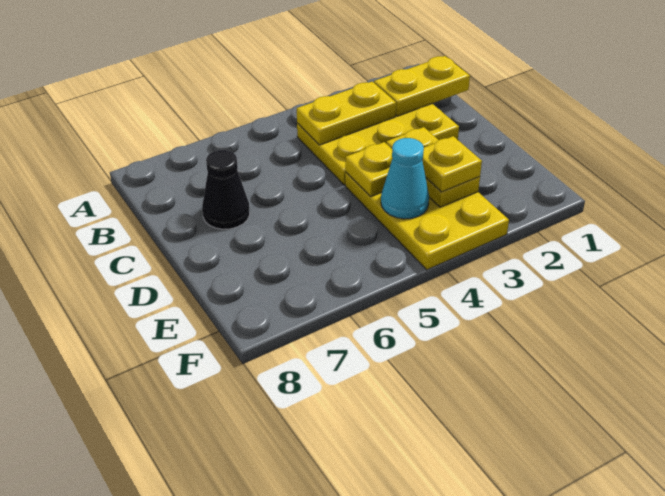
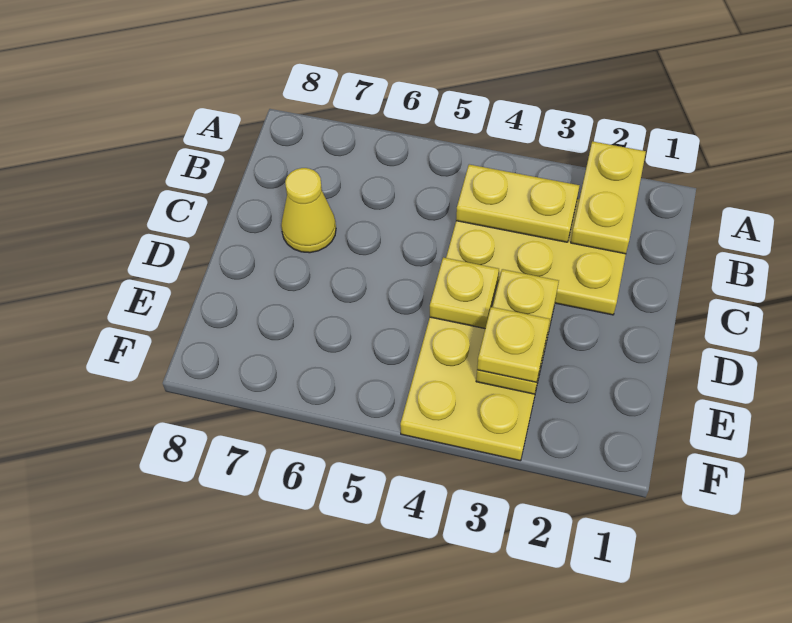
yellow plate B1:B2 level 2 -> yellow plate A2:B2 level 2
black cone C7 level 1 -> yellow cone C7 level 1
cyan cone E4 level 2 -> none

